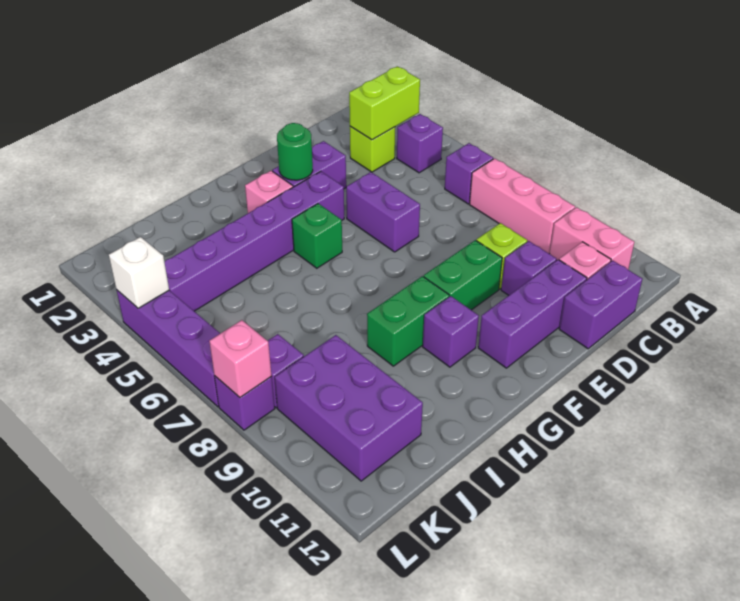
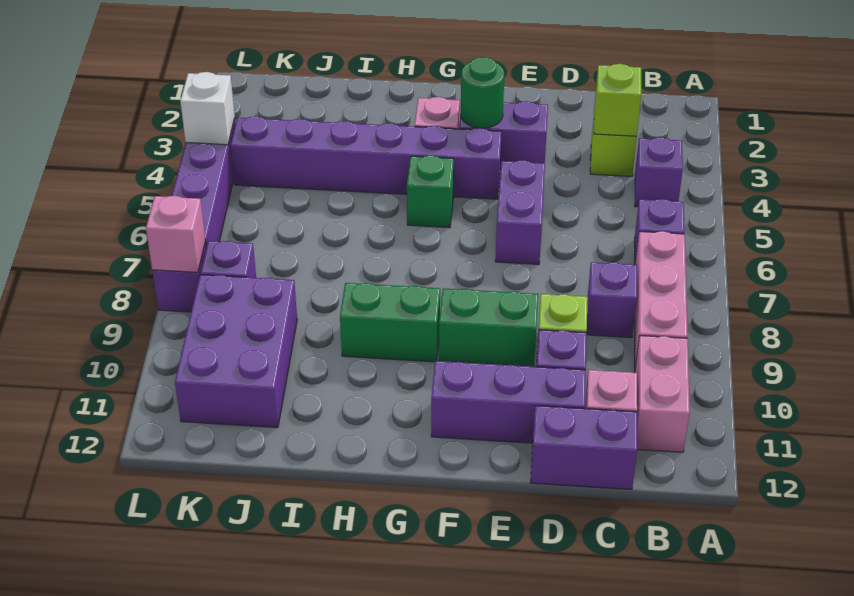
lime brick B3:C3 level 2 -> lime brick C3 level 2
purple brick G10 level 1 -> purple brick C8 level 1

